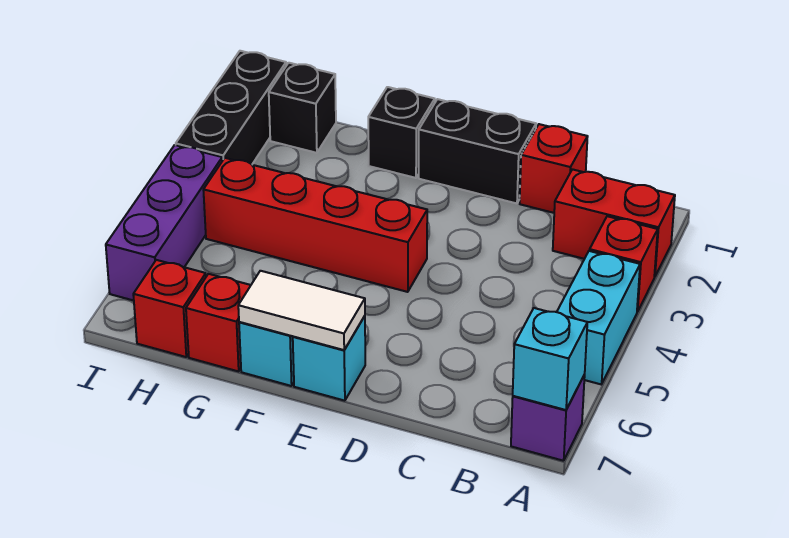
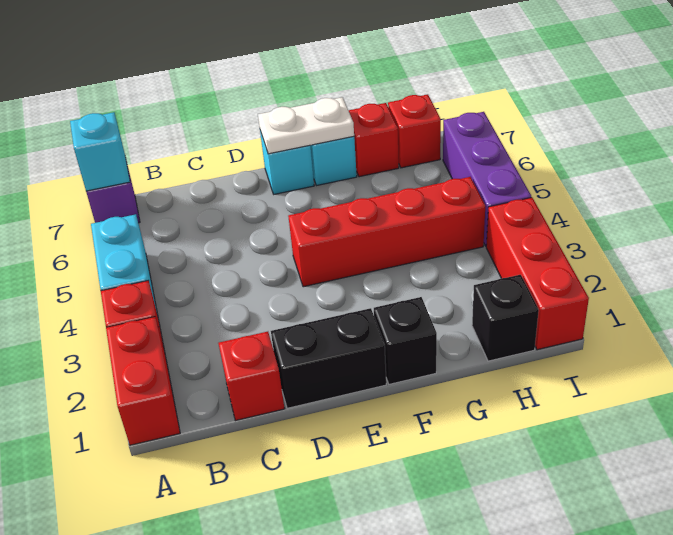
red brick A2:B2 level 1 -> red brick A1:A2 level 1
white tile E7:F7 level 2 -> white plate E7:F7 level 2
black brick I1:I3 level 1 -> red brick I1:I3 level 1

